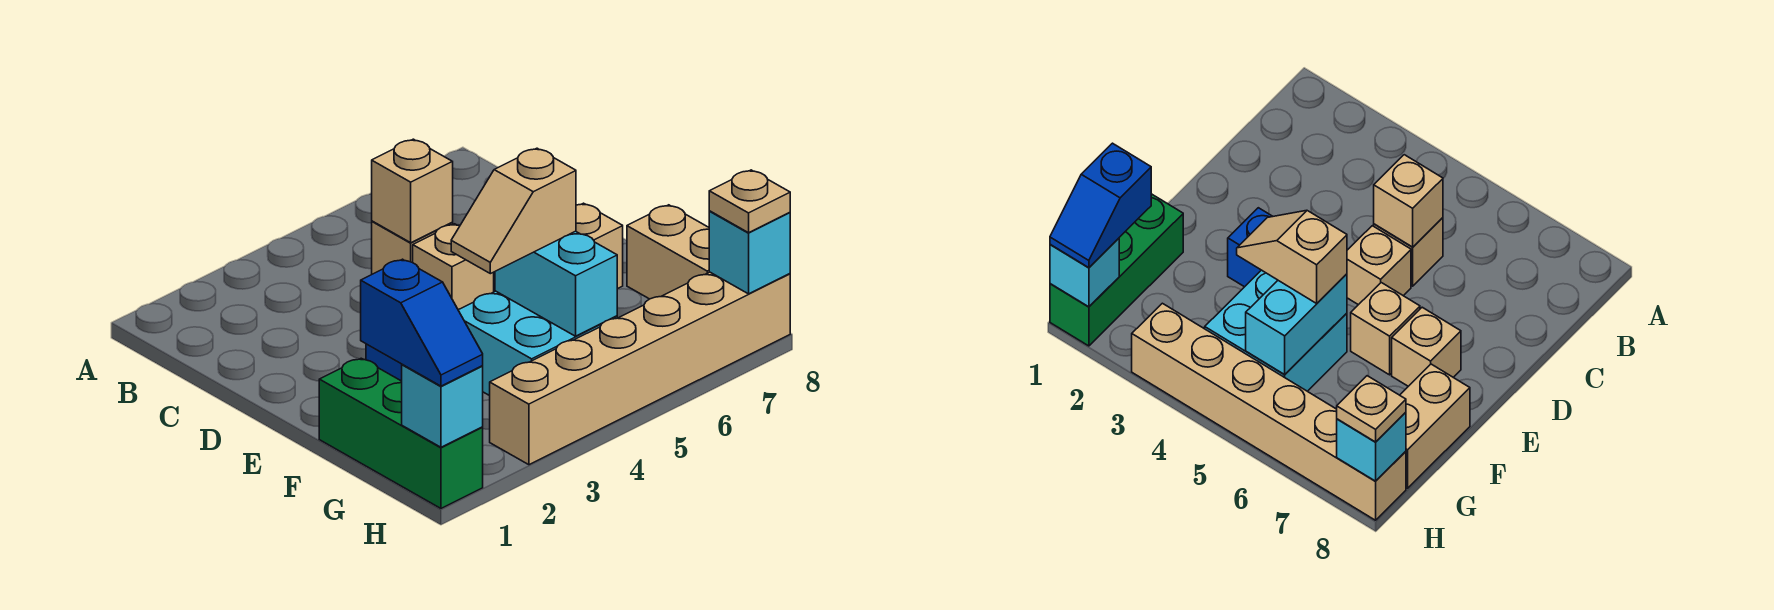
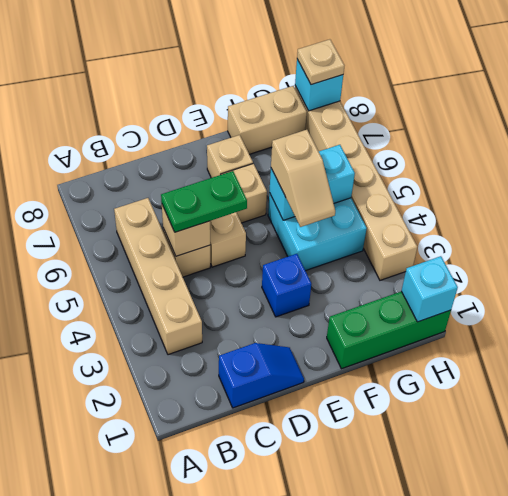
none -> tan brick B3:B6 level 1
none -> green plate C5:D5 level 3
blue slope G1:H1 level 3 top G -> blue slope C1:D1 level 1 top C

